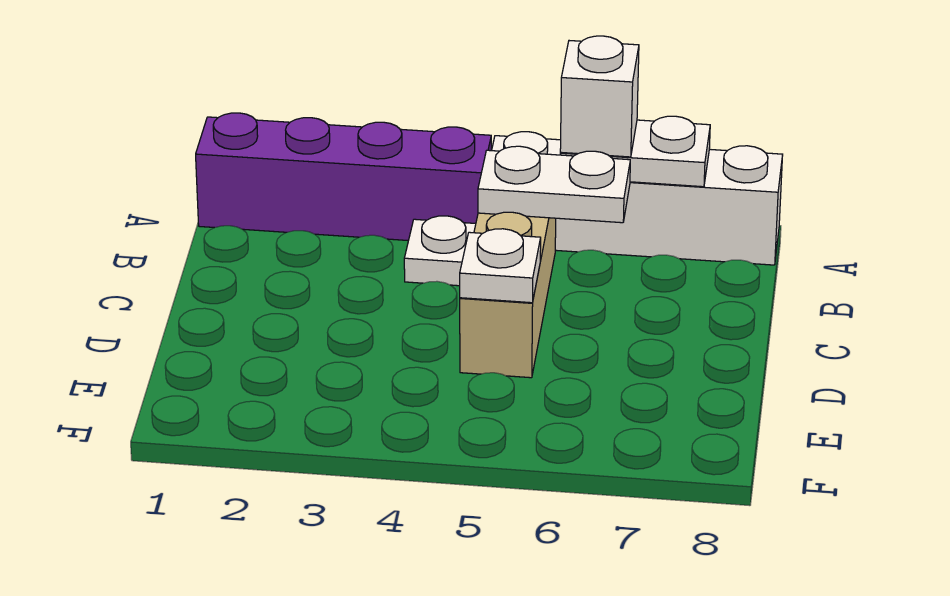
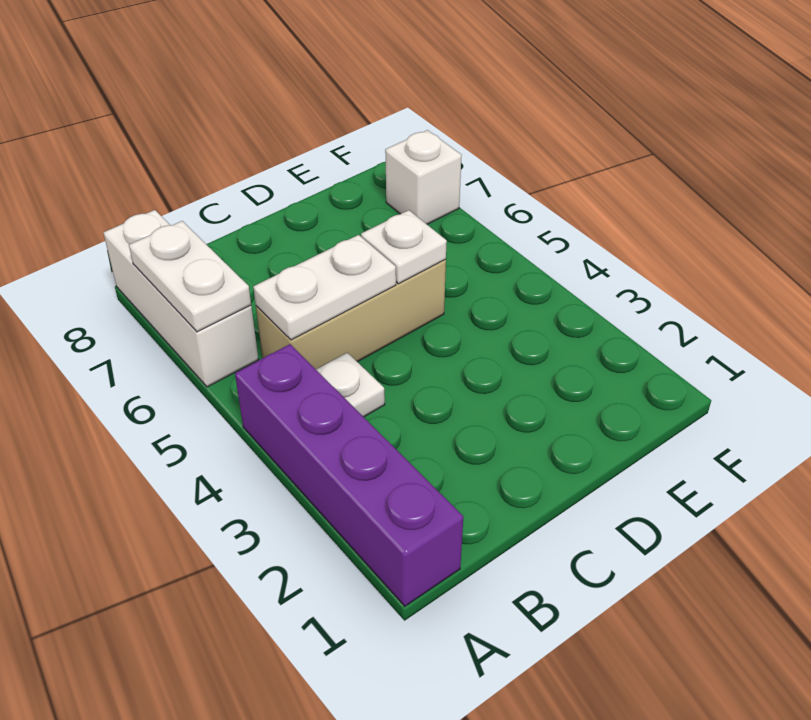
white brick A5:A8 level 1 -> white brick A6:A8 level 1
white brick A6 level 3 -> white brick F7 level 1
white plate B5:B6 level 2 -> white plate B5:C5 level 2

